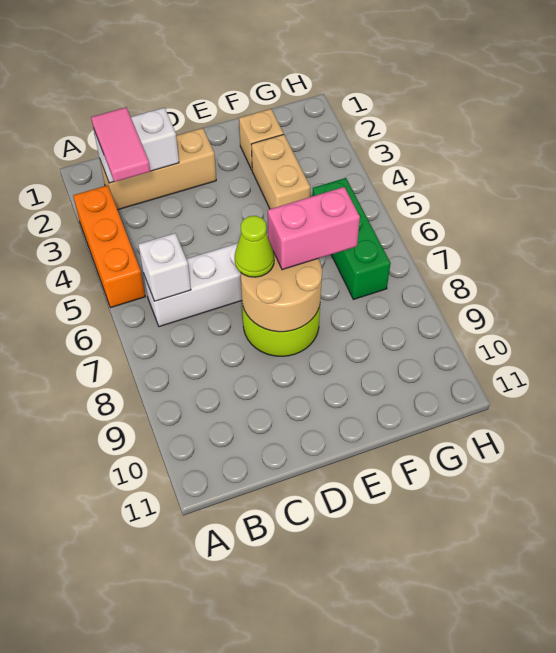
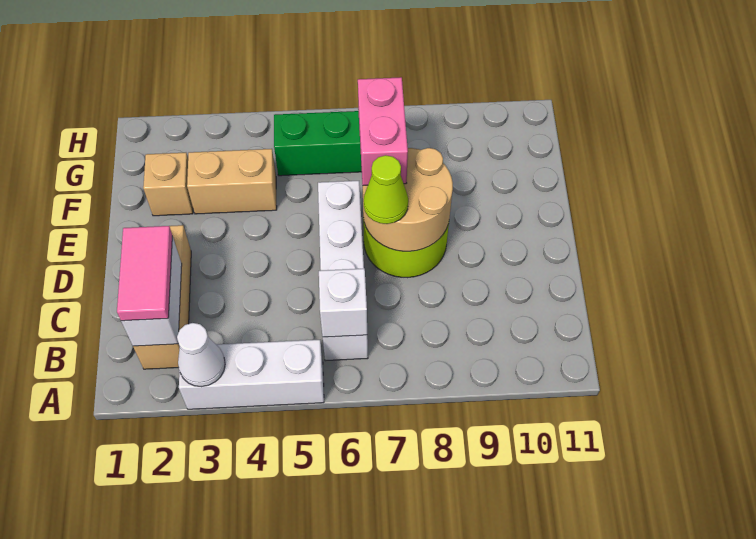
orange brick A3:A5 level 1 -> white brick A3:A5 level 1
none -> white cone A3 level 2
pink tile B2:B3 level 3 -> pink tile B2:C2 level 3

